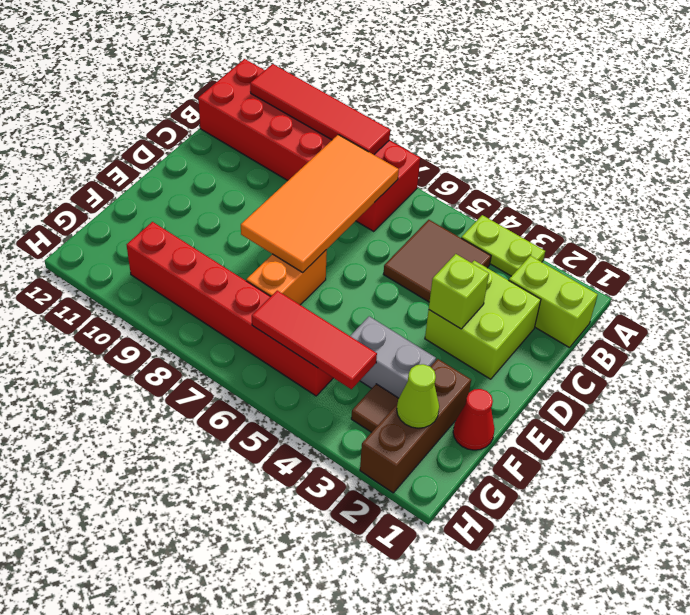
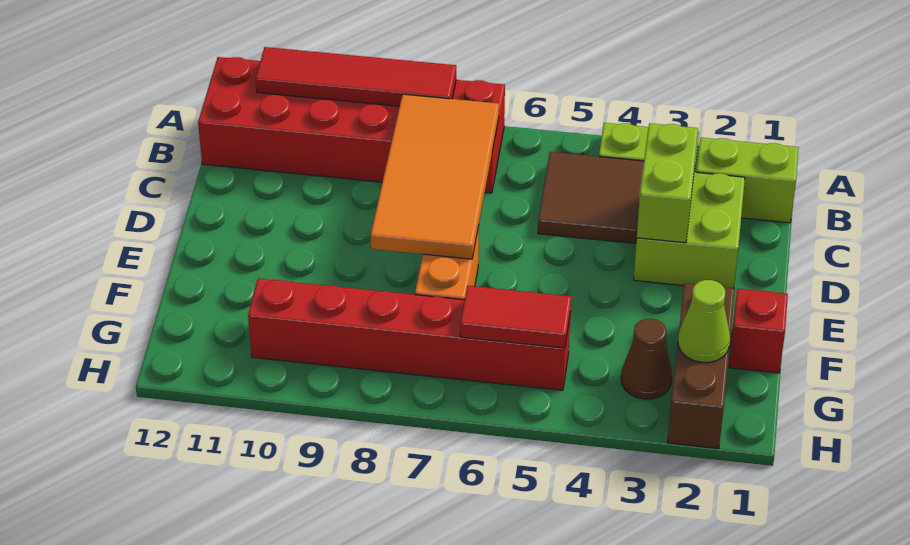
lime brick D3 level 2 -> lime brick C3:D3 level 2
red cone F1 level 1 -> red brick F1 level 1
grey brick F3:F4 level 1 -> none
brown tile G3 level 1 -> brown cone G3 level 1
red tile G4:G6 level 2 -> red tile G5:G6 level 2

